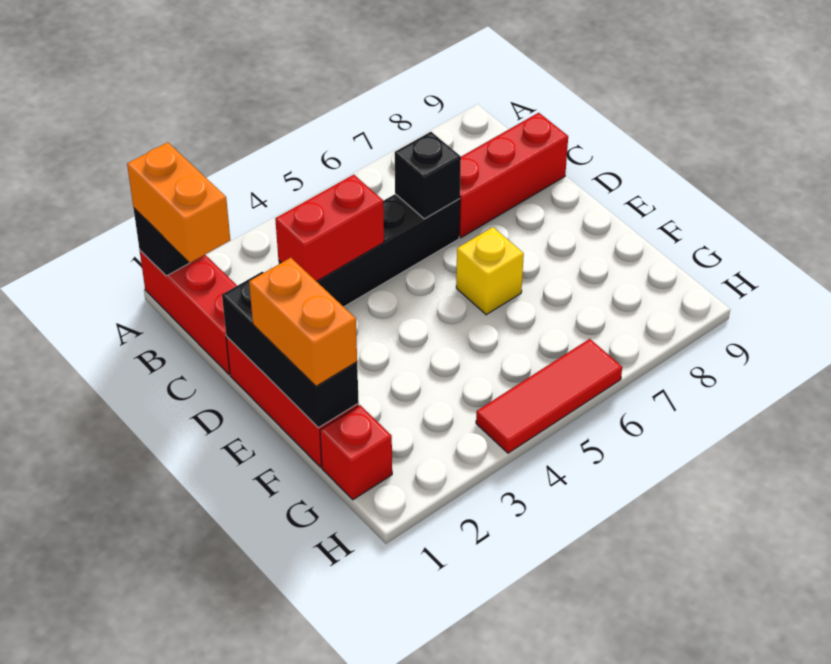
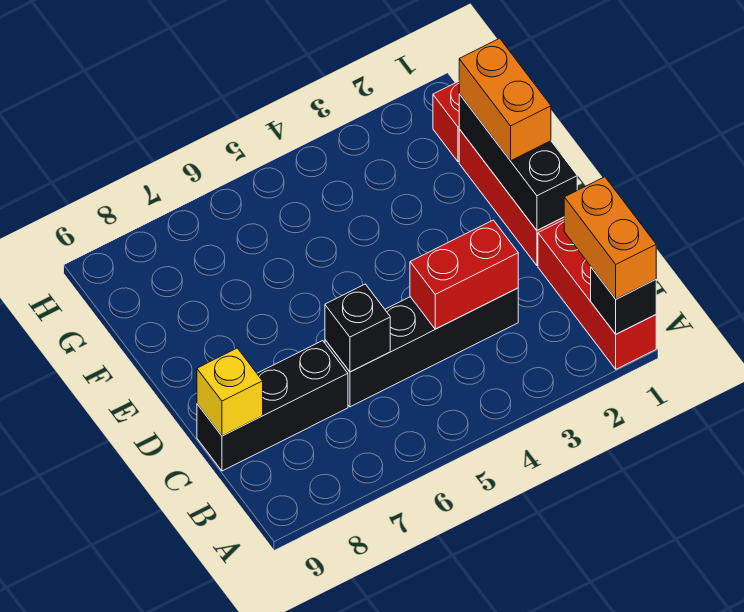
red brick C7:C9 level 1 -> black brick C7:C9 level 1
yellow brick E6 level 1 -> yellow brick C9 level 2
red tile H4:H6 level 1 -> none

